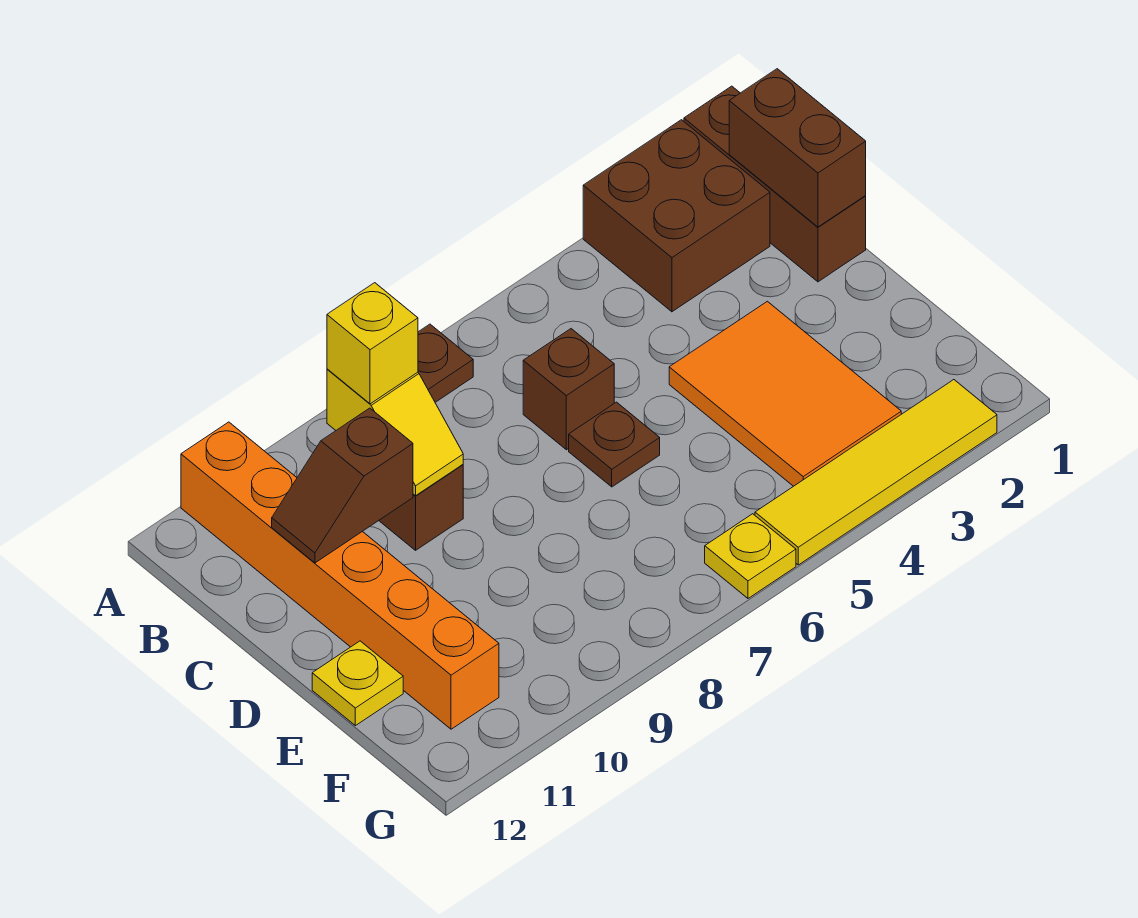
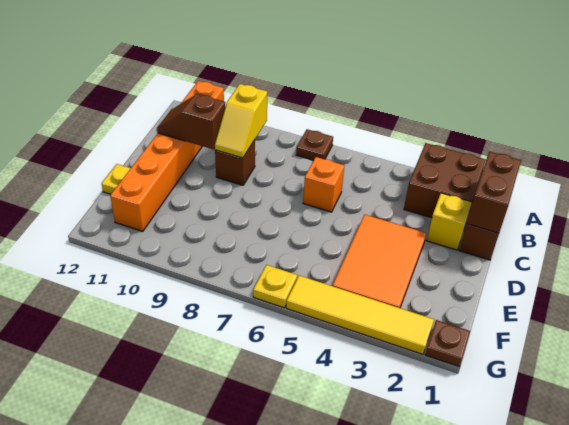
yellow brick B9 level 3 -> yellow brick C2 level 1
brown brick C6 level 1 -> orange brick C6 level 1
brown plate D6 level 1 -> brown plate G1 level 1

